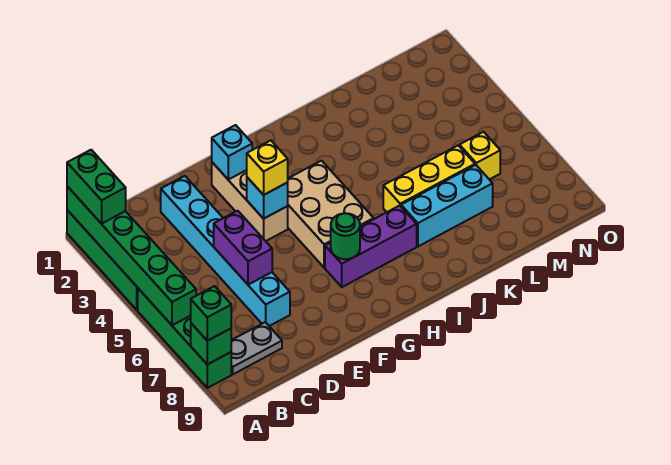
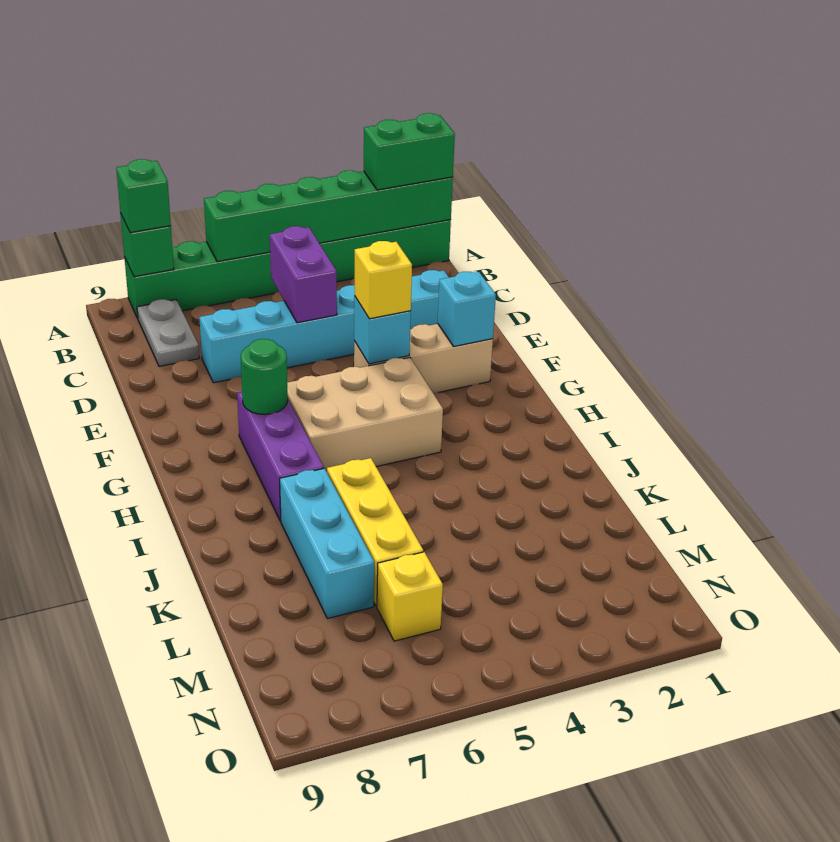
purple brick D5:D6 level 2 -> purple brick C5:D5 level 2

